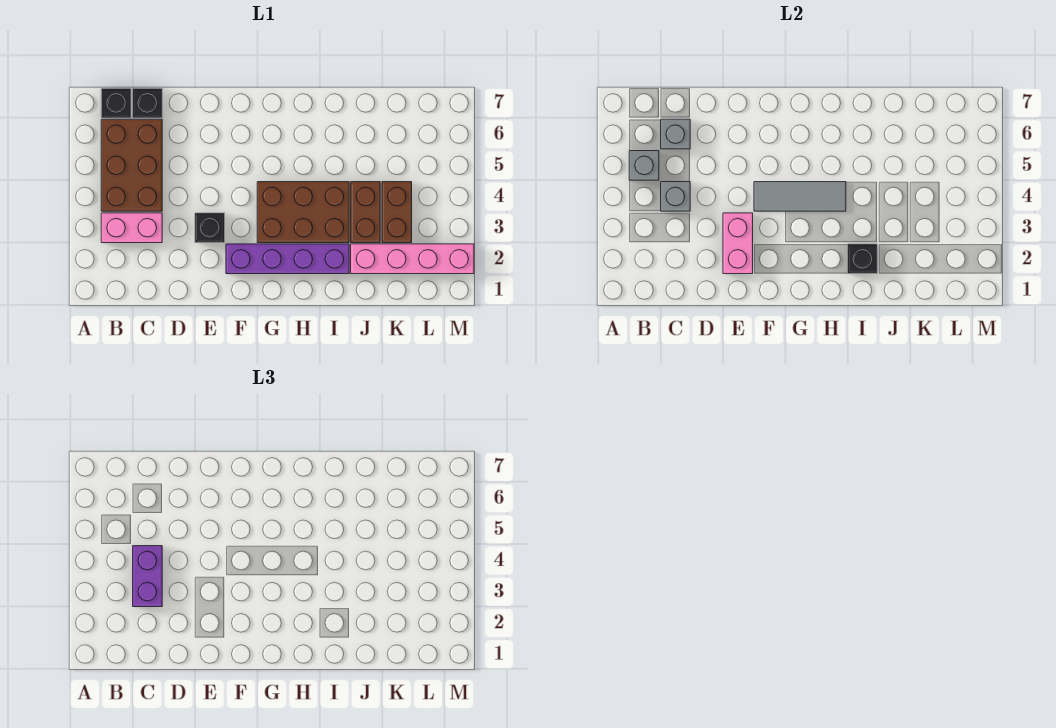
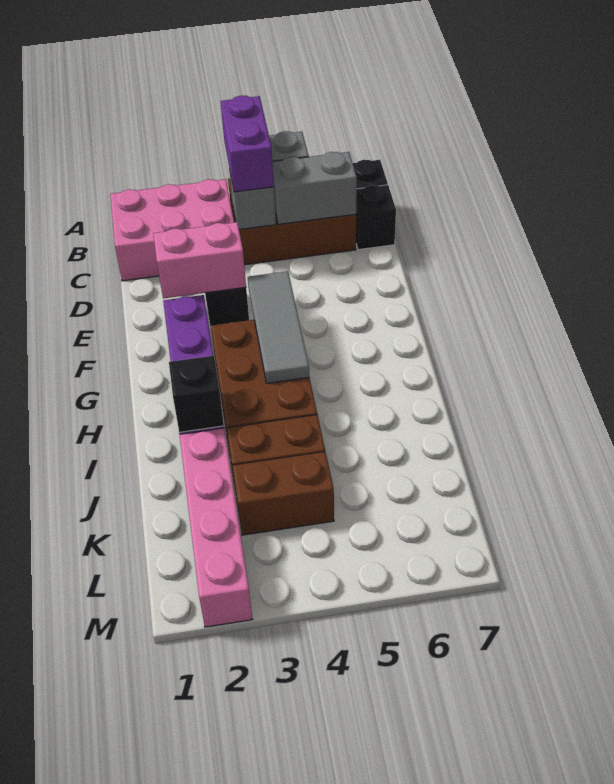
pink brick B3:C3 level 1 -> pink brick B1:C3 level 1
purple brick C3:C4 level 3 -> purple brick B4:C4 level 3
grey brick C6 level 2 -> grey brick C5:C6 level 2

